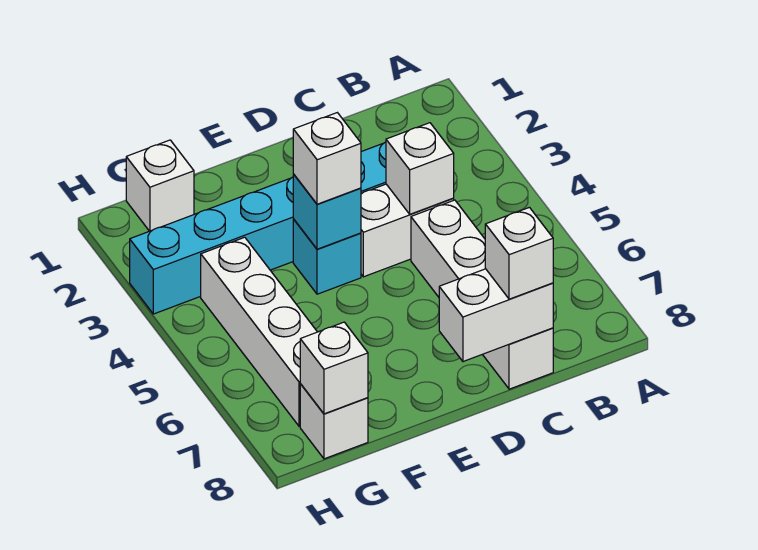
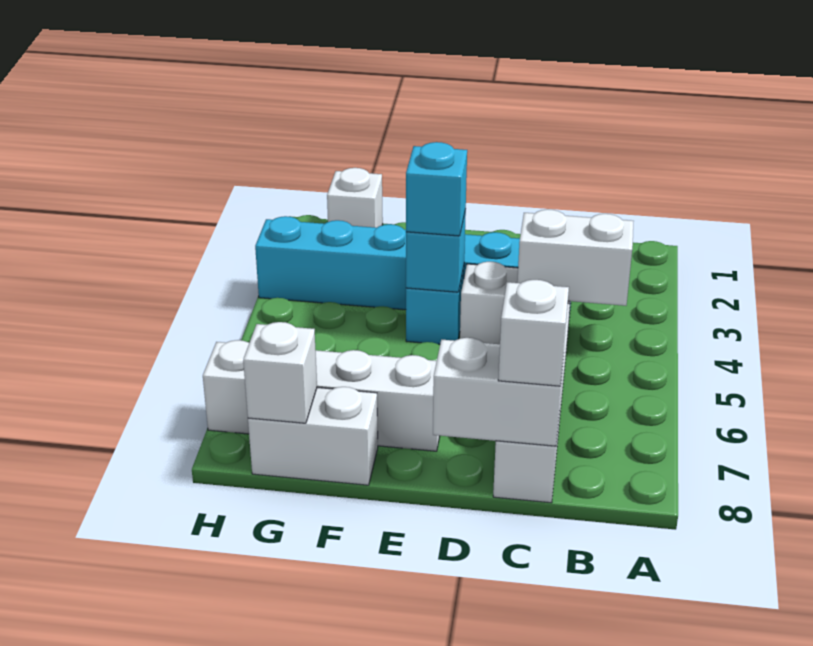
white brick C4 level 2 -> white brick B4:C4 level 2
white brick E4 level 3 -> cyan brick E4 level 3
white brick G4:G7 level 1 -> white brick E7:H7 level 1
white brick G8 level 1 -> white brick F8:G8 level 1

